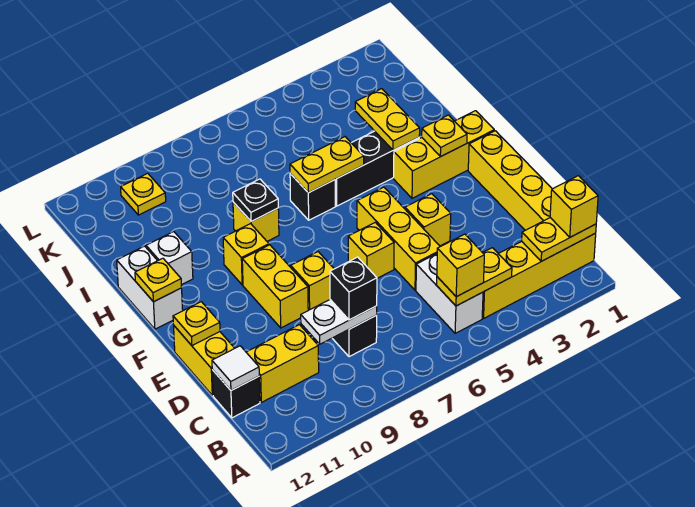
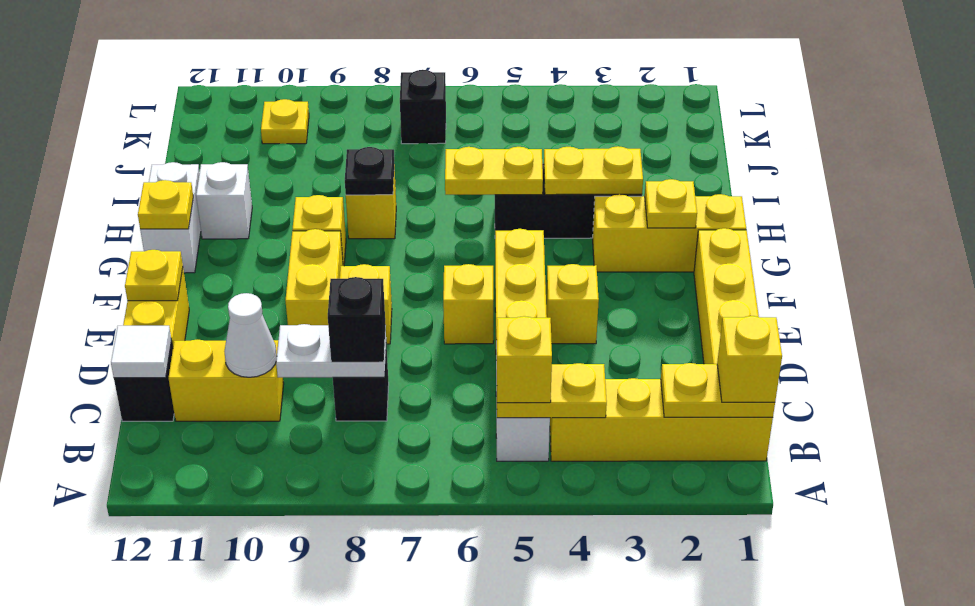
none -> white cone C10 level 2
yellow plate H3:I3 level 2 -> yellow plate H3:H4 level 2
black brick H6 level 1 -> black brick K7 level 1

